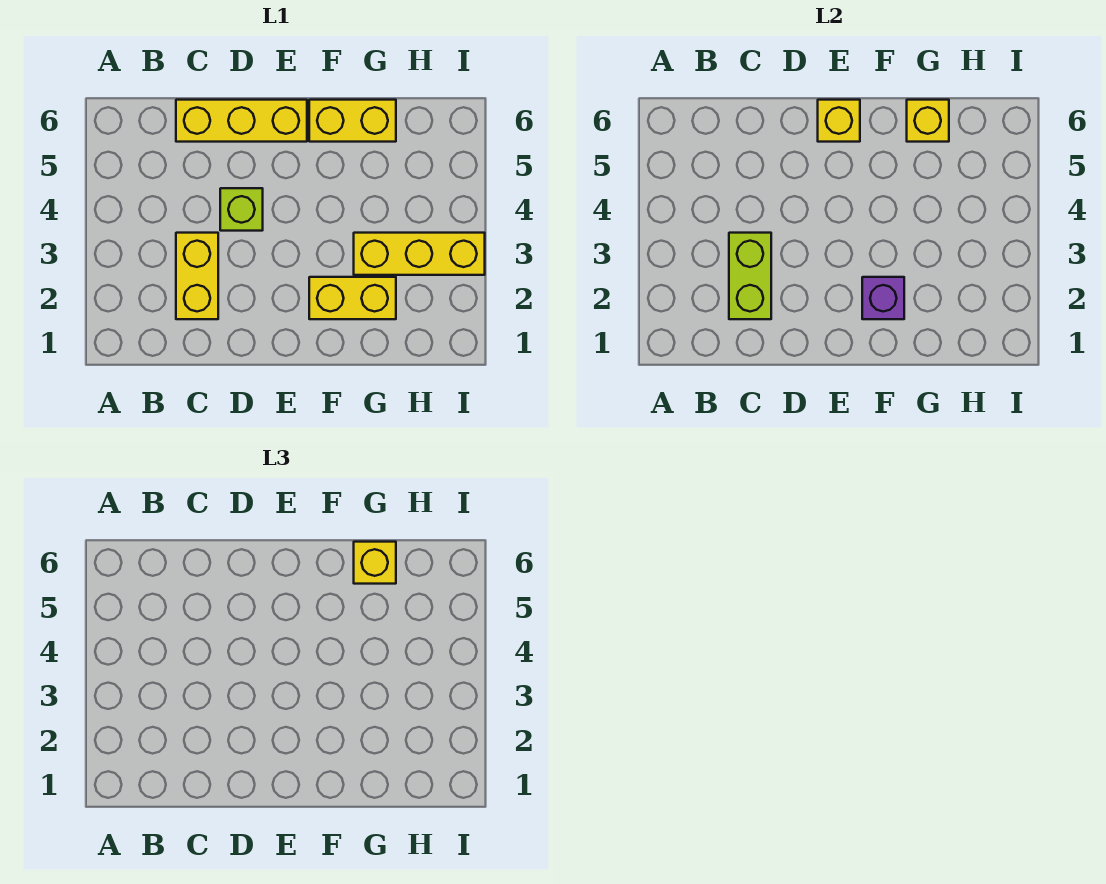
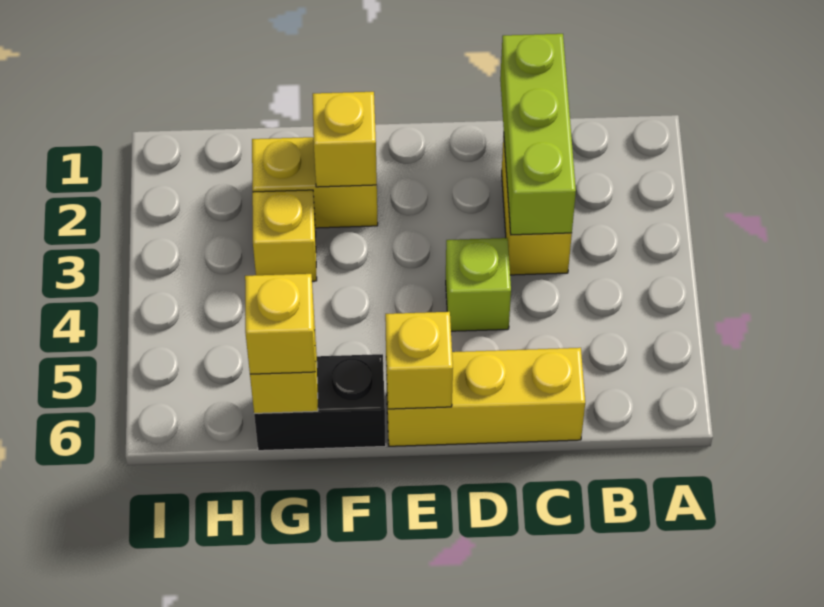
lime brick C2:C3 level 2 -> lime brick C1:C3 level 2
purple brick F2 level 2 -> yellow brick F2 level 2
yellow brick F6:G6 level 1 -> black brick F6:G6 level 1
yellow brick G3:I3 level 1 -> yellow brick G3 level 1

